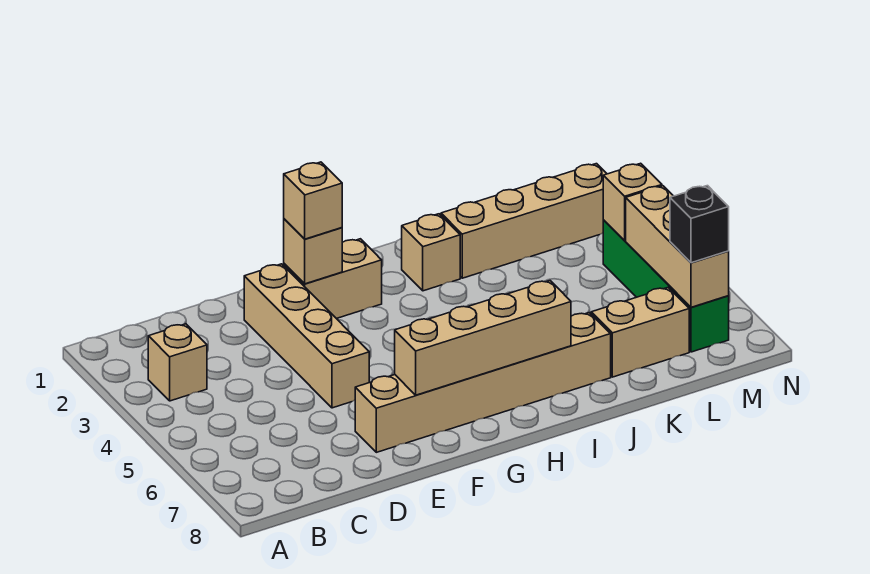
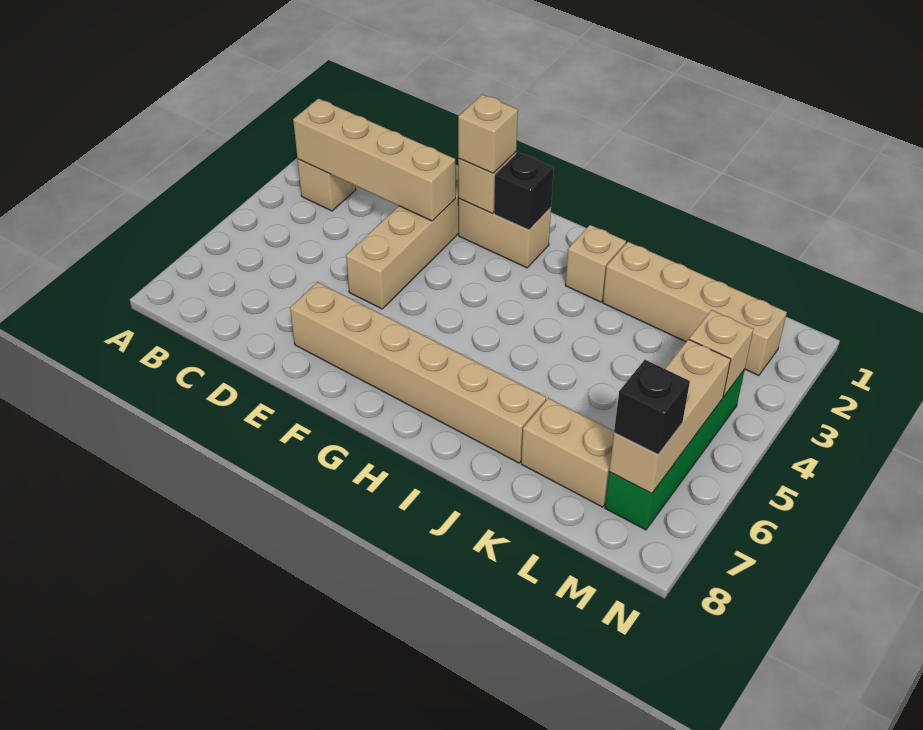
tan brick F7:I7 level 2 -> tan brick B3:E3 level 2
none -> black brick G2 level 2

